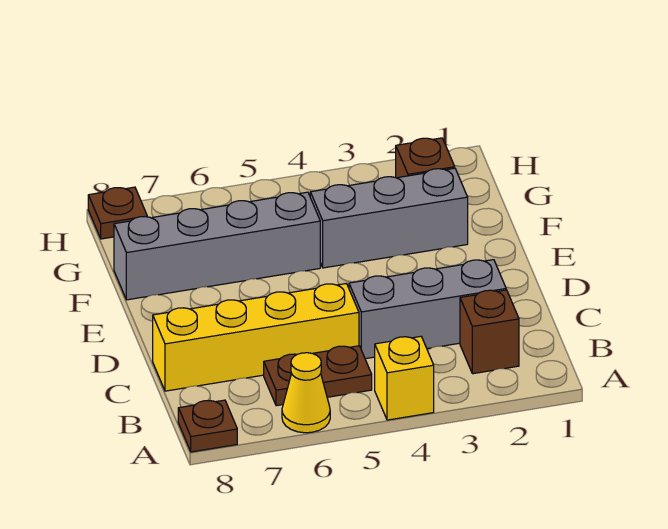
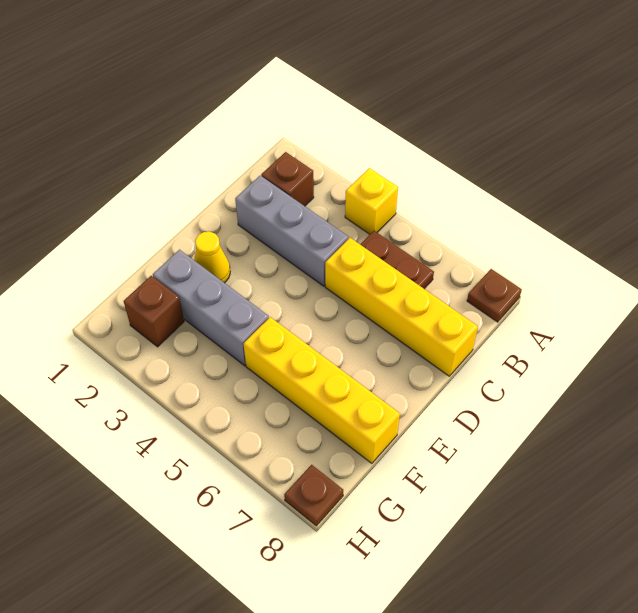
yellow cone A6 level 1 -> yellow cone E2 level 1
grey brick F5:F8 level 1 -> yellow brick F5:F8 level 1

